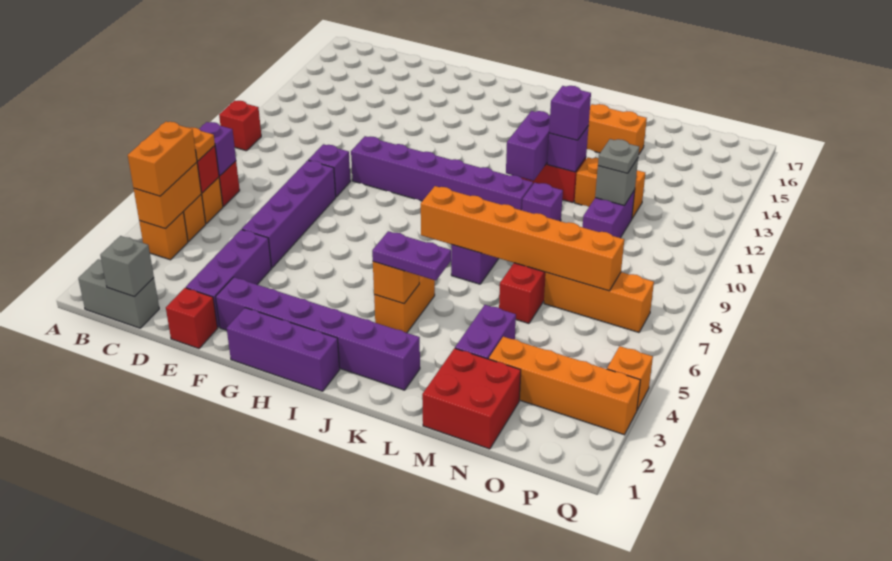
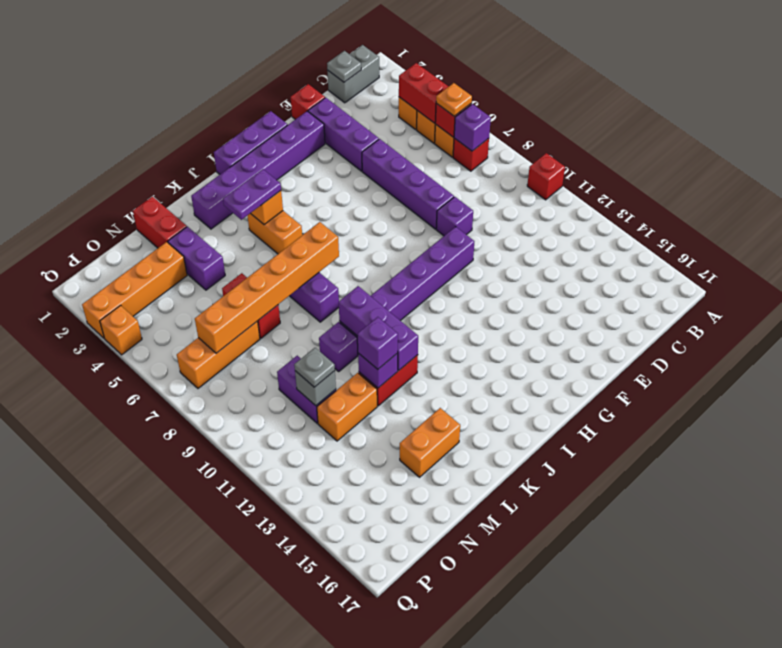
orange brick B4:B5 level 2 -> red brick B4:B5 level 2
orange brick B4:B5 level 3 -> none
grey brick C1 level 2 -> grey plate C1 level 2
purple brick K11:K12 level 2 -> purple brick K10:K12 level 2
red brick M1:N2 level 1 -> red brick M1:M2 level 1

